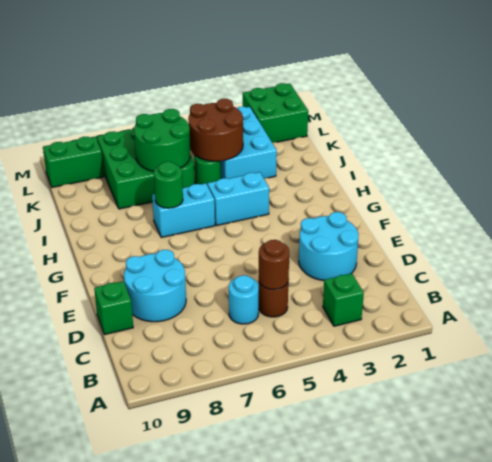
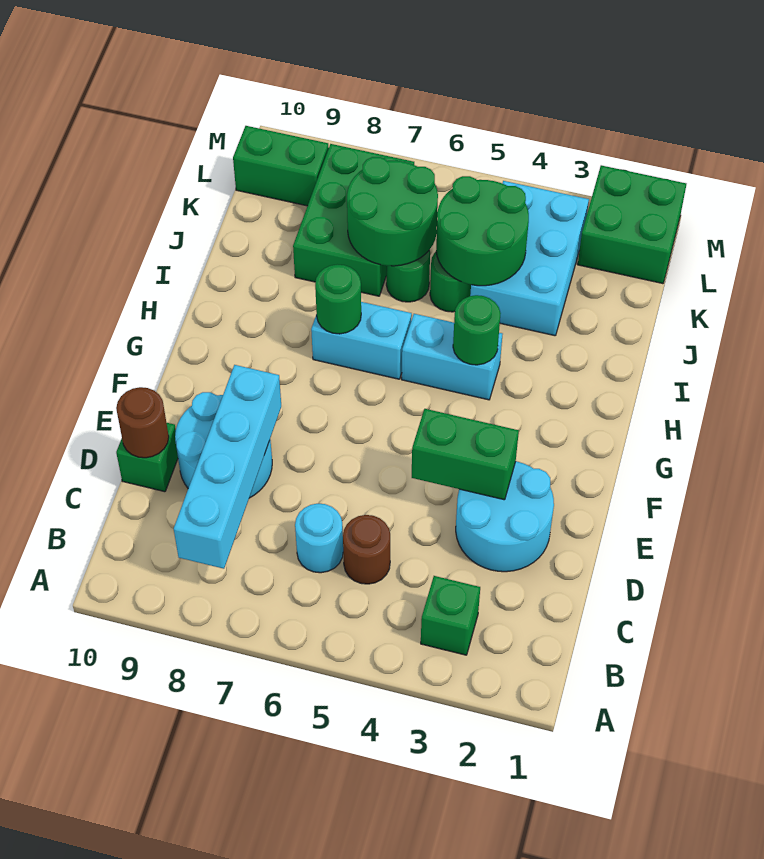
none -> cyan brick B8:E8 level 2
brown round brick C5 level 2 -> brown round brick D10 level 2
none -> green brick E3:E4 level 2
none -> green round brick H4 level 2
brown round brick J4:K5 level 2 -> green round brick J4:K5 level 2

